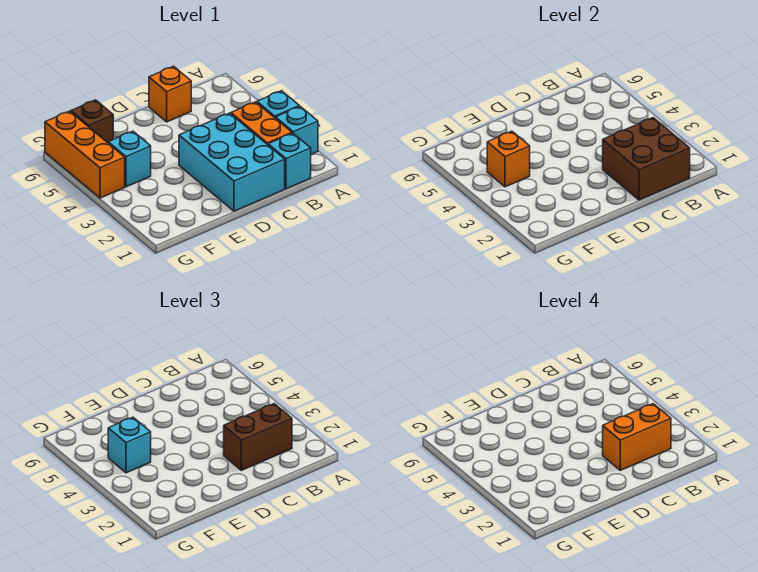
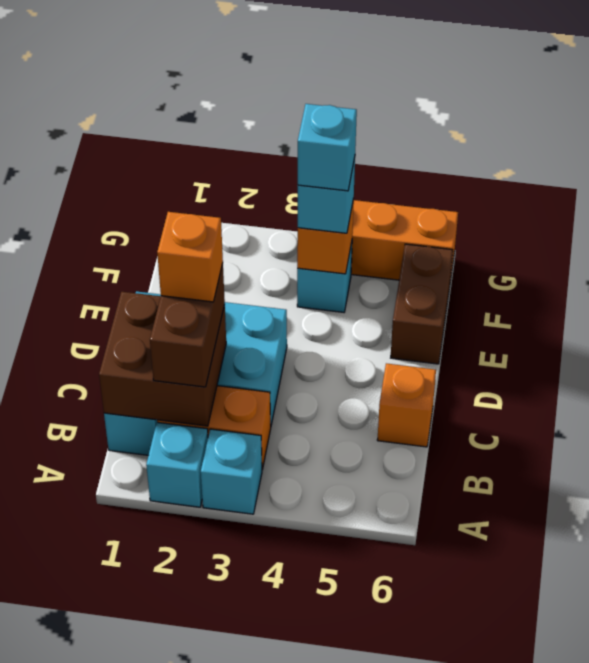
orange brick B2:C2 level 4 -> orange brick C2 level 4
none -> cyan brick F4 level 4
brown brick F6 level 1 -> brown brick E6:F6 level 1

